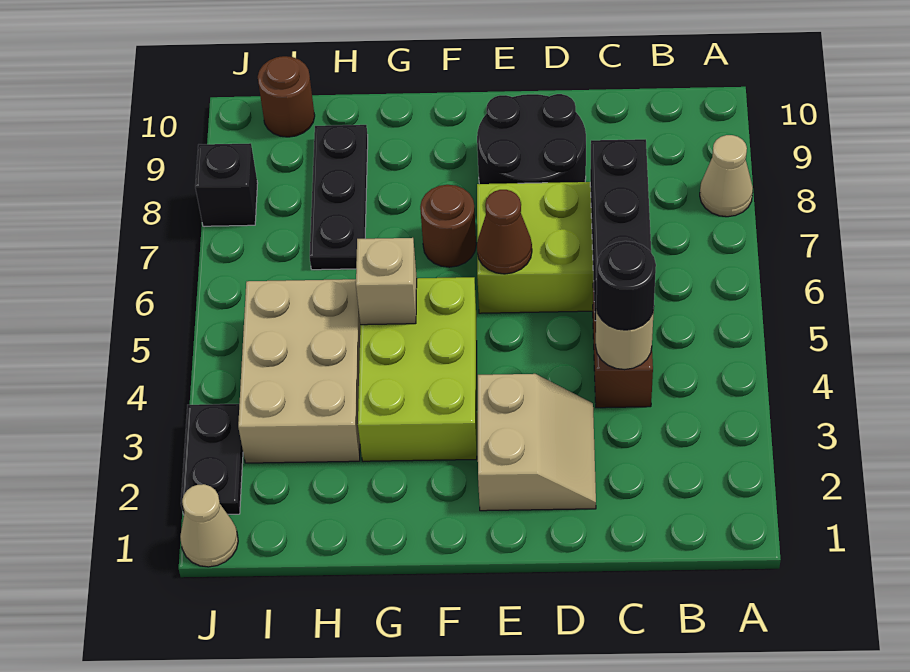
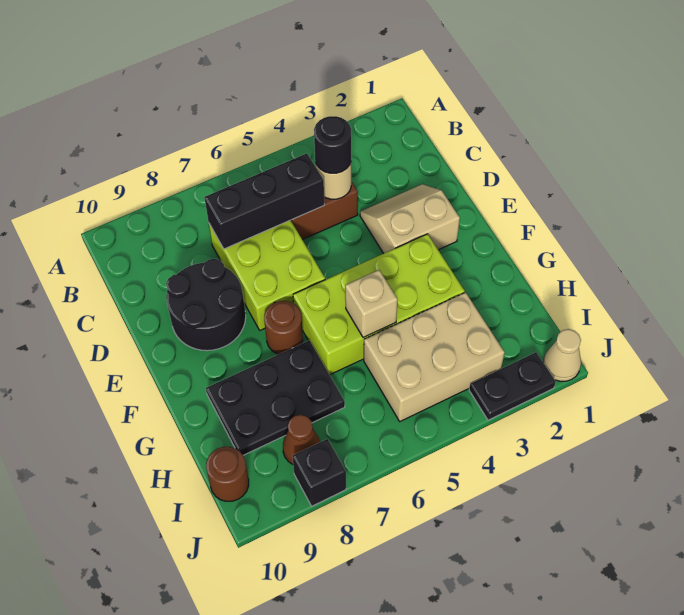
tan cone A8 level 1 -> none
brown cone E6 level 2 -> brown cone I8 level 1
lime brick F3:G5 level 1 -> lime brick F3:G6 level 1
black plate H7:H9 level 1 -> black plate G7:H9 level 1

